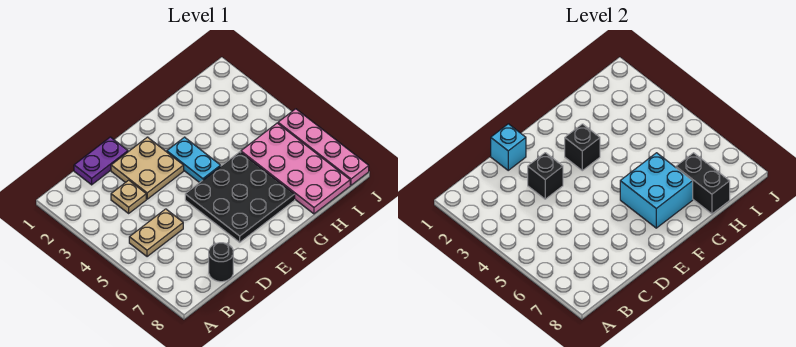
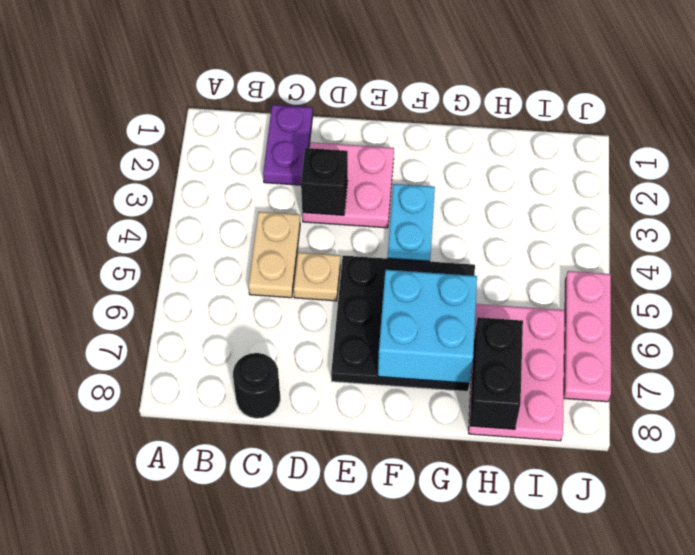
tan plate B5:C5 level 1 -> tan plate C4:C5 level 1
purple plate C1:D1 level 1 -> purple plate C1:C2 level 1
tan plate C3 level 1 -> tan plate D5 level 1
cyan brick D1 level 2 -> none
tan plate D2:E3 level 1 -> pink plate D2:E3 level 1
black brick F3 level 2 -> none
pink plate H5:I8 level 1 -> pink plate H6:I8 level 1
pink plate J5:J8 level 1 -> pink plate J5:J7 level 1

